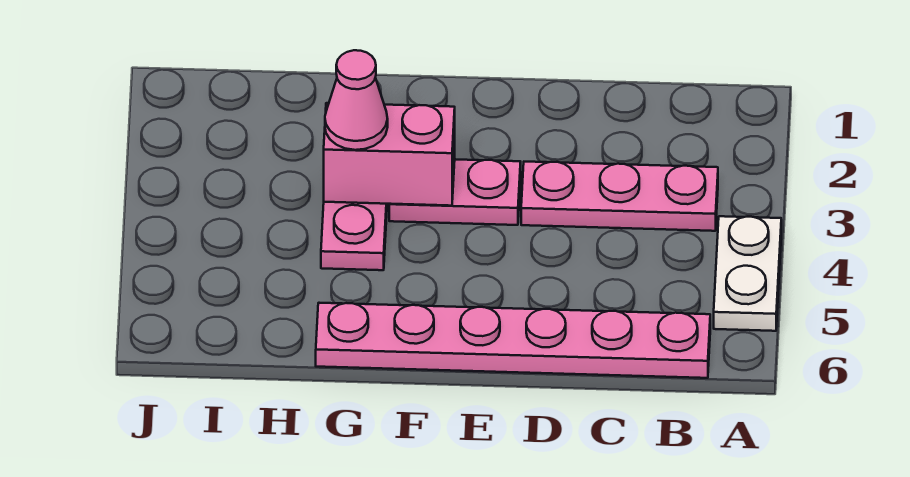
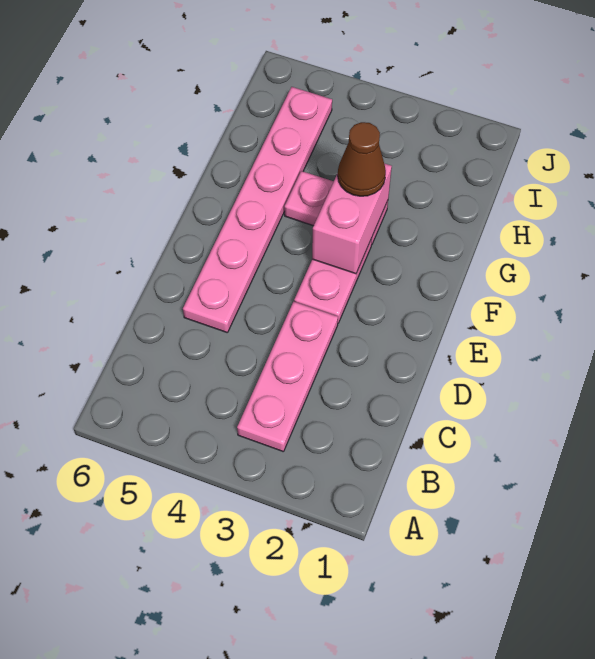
white plate A4:A5 level 1 -> none
pink plate B6:G6 level 1 -> pink plate D5:I5 level 1
pink cone G3 level 3 -> brown cone G3 level 3

